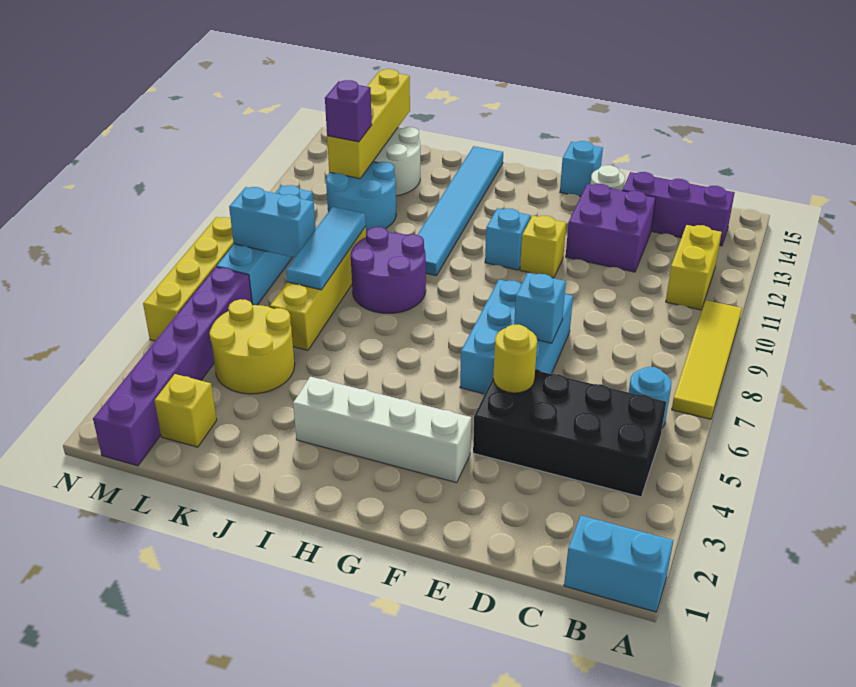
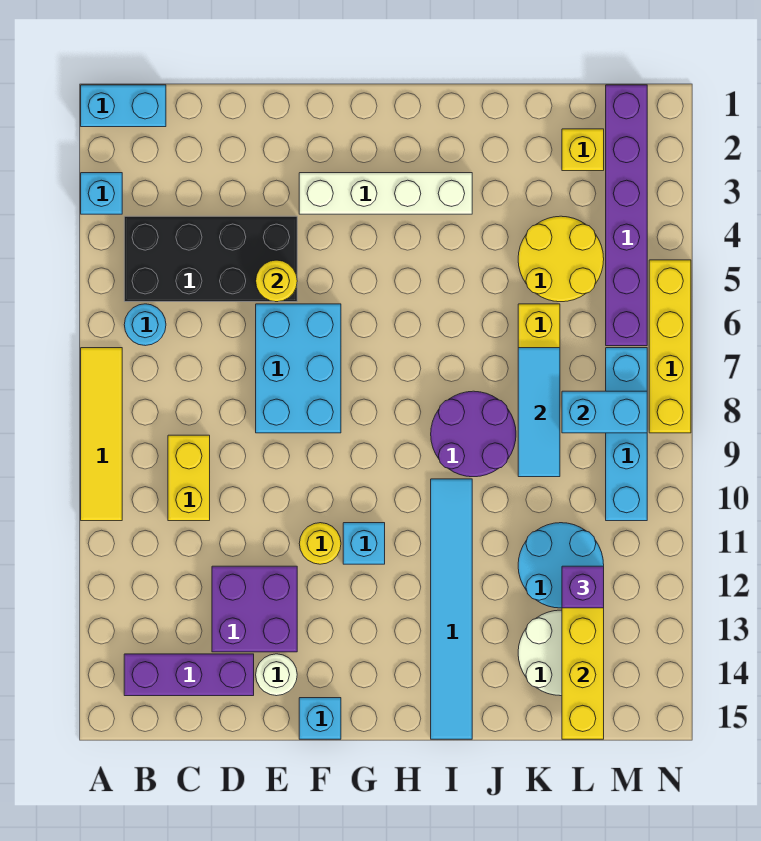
yellow brick B11:B12 level 1 -> yellow brick C9:C10 level 1
cyan brick E7 level 2 -> cyan brick A3 level 1
yellow brick F11 level 1 -> yellow round brick F11 level 1

